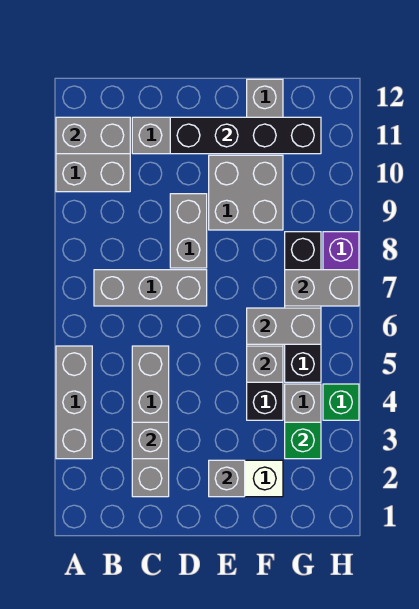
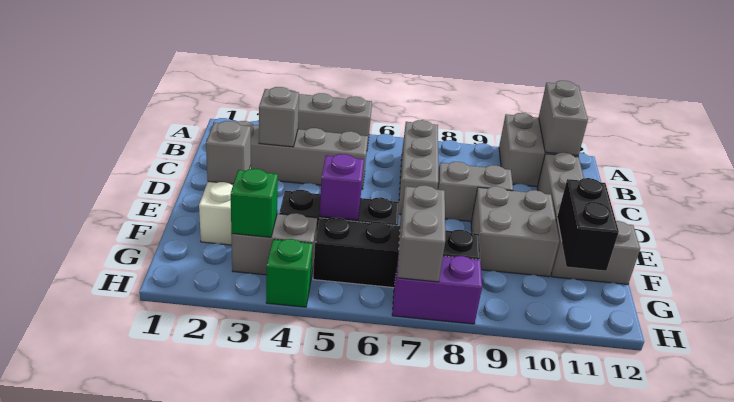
black brick D11:G11 level 2 -> black brick F11:G11 level 2
grey brick F5 level 2 -> purple brick F5 level 2
grey brick F6:G6 level 2 -> none

